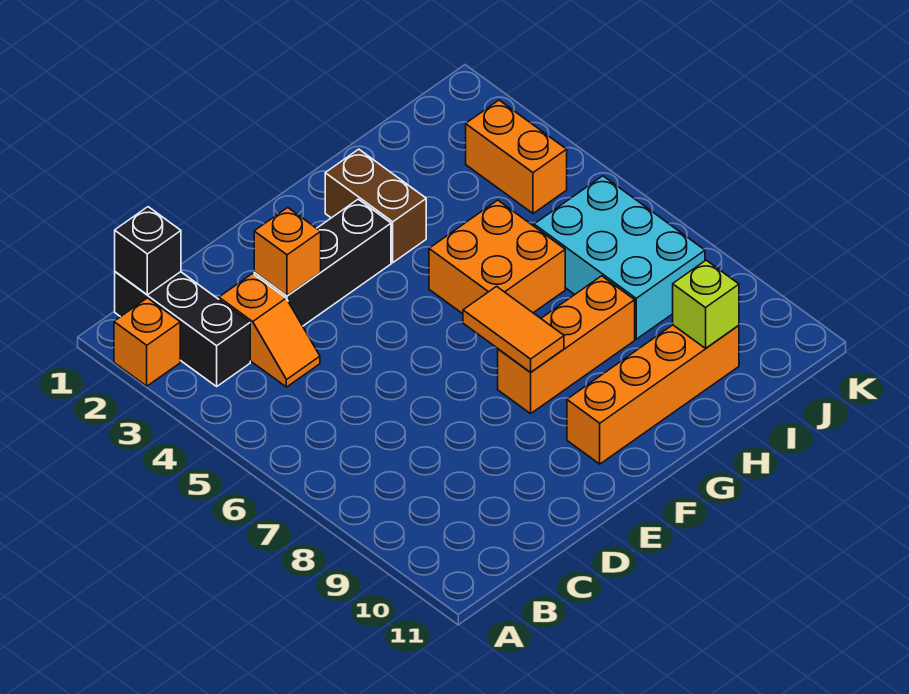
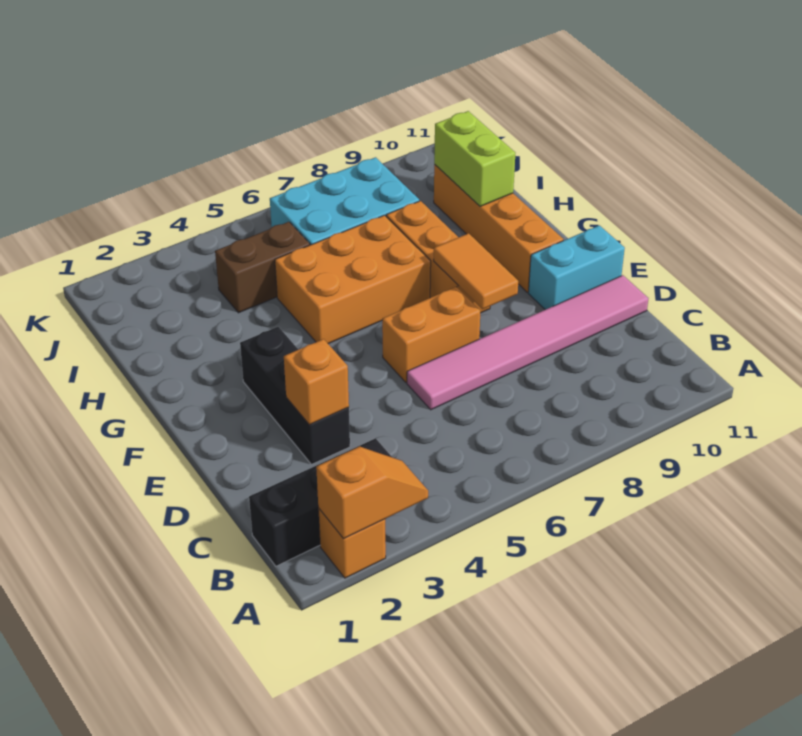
black brick B1 level 2 -> none
orange slope C3:C4 level 1 top 3 -> orange slope A2:A3 level 2 top 2
none -> pink tile D6:D11 level 1
none -> cyan brick E10:E11 level 1
orange tile F7:F8 level 2 -> orange tile E8:F8 level 2
brown brick G2:G3 level 1 -> brown brick I4:I5 level 1
orange brick G5:H6 level 1 -> orange brick G5:H7 level 1
lime brick I10 level 2 -> lime brick H10:I10 level 2
orange brick J3:J4 level 1 -> orange brick E6:E7 level 1

